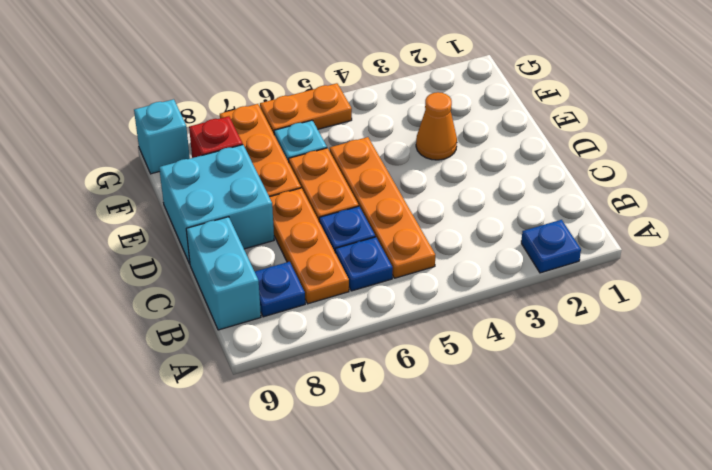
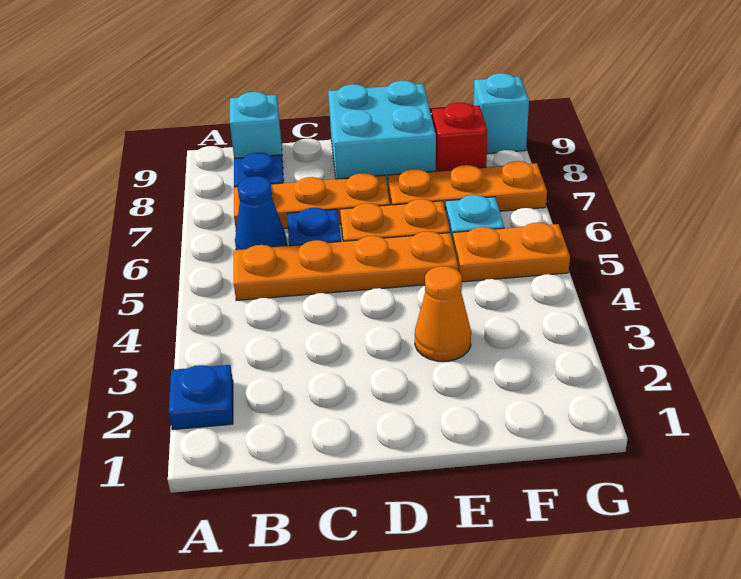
blue plate B6 level 1 -> blue cone B6 level 1
cyan brick B9:C9 level 1 -> cyan brick B9 level 1
orange plate G5:G6 level 1 -> orange plate F5:G5 level 1

